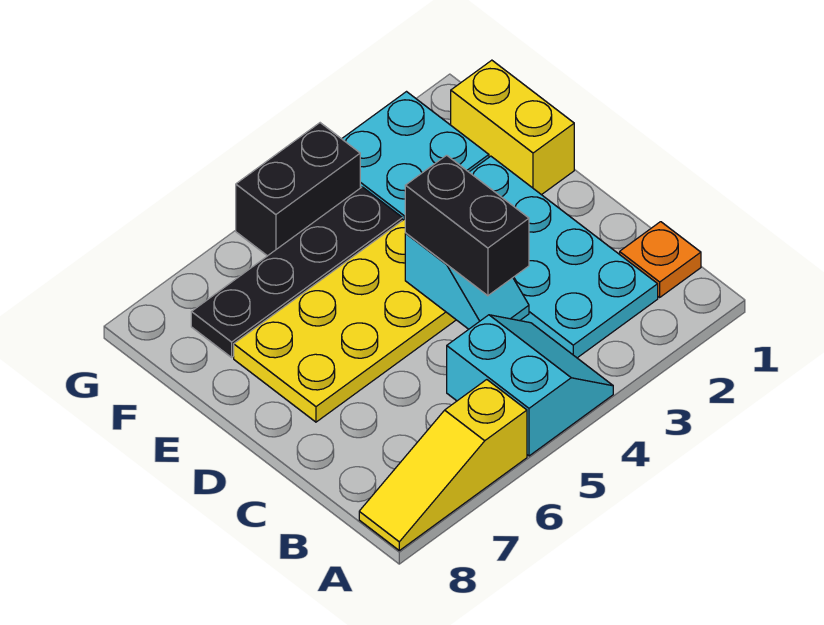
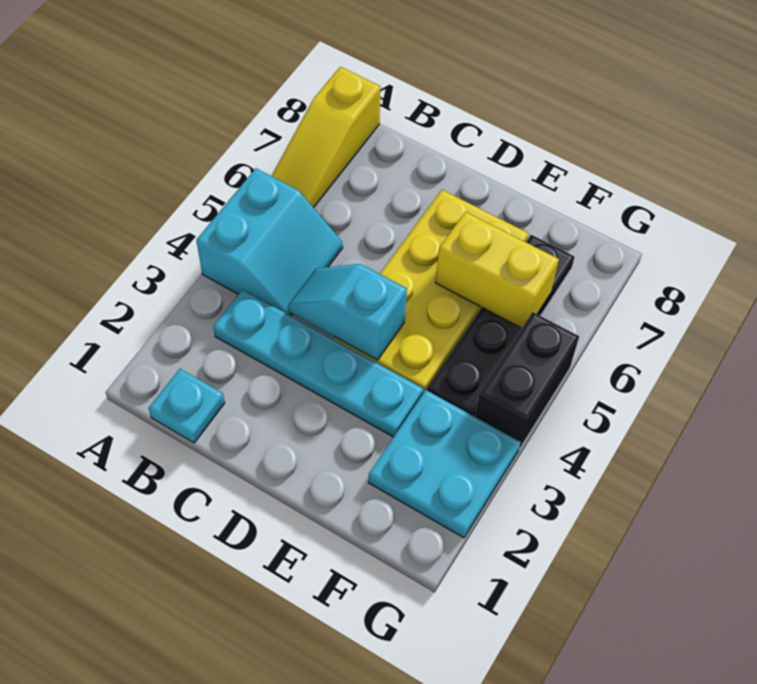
cyan slope A4:B5 level 1 top 5 -> cyan slope A4:B5 level 1 top A
yellow slope A6:A8 level 1 top 6 -> yellow slope A6:A8 level 1 top 8
orange plate B1 level 1 -> cyan plate B1 level 1
cyan plate B2:E3 level 1 -> cyan plate B3:E3 level 1
black brick C4:D4 level 3 -> none
yellow brick E1:F1 level 1 -> yellow brick E6:F6 level 2

